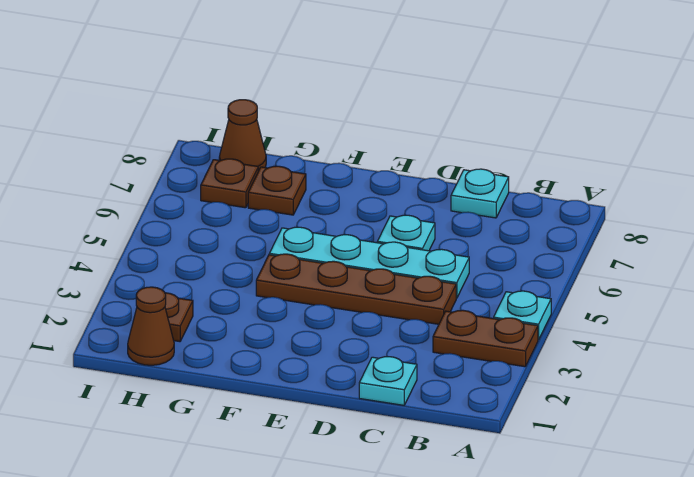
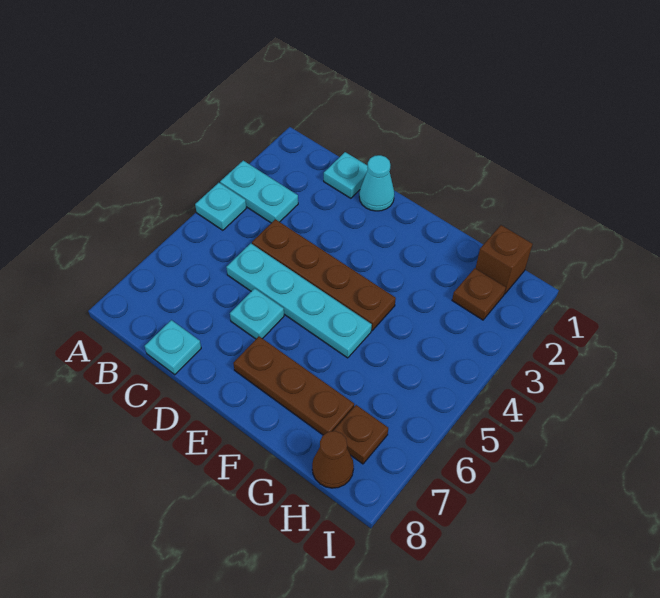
brown plate A3:B3 level 1 -> cyan plate A3:B3 level 1
none -> cyan cone D1 level 1
brown plate G7 level 1 -> brown plate E7:G7 level 1
brown cone H1 level 1 -> brown brick H1 level 1

